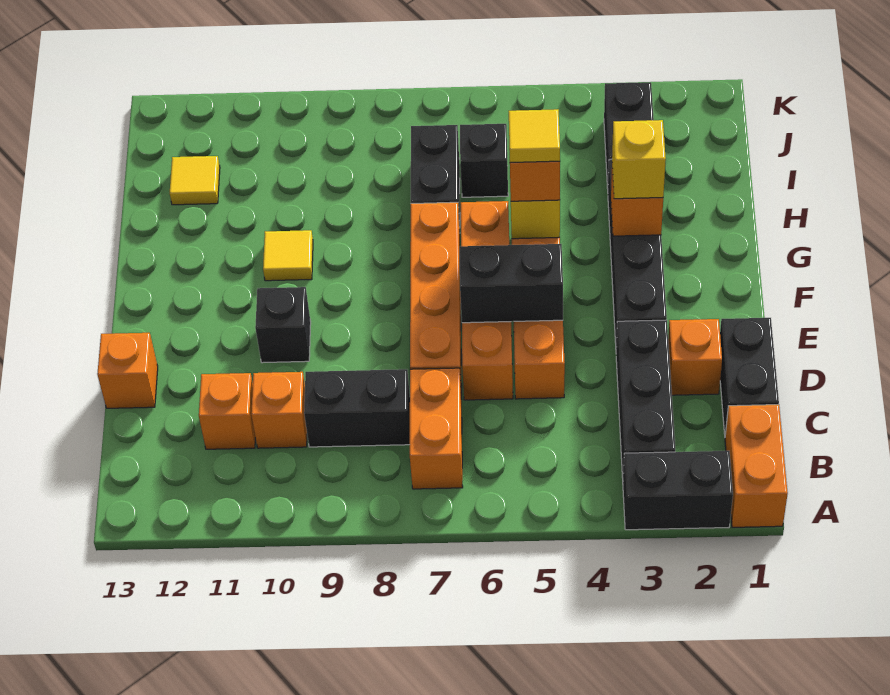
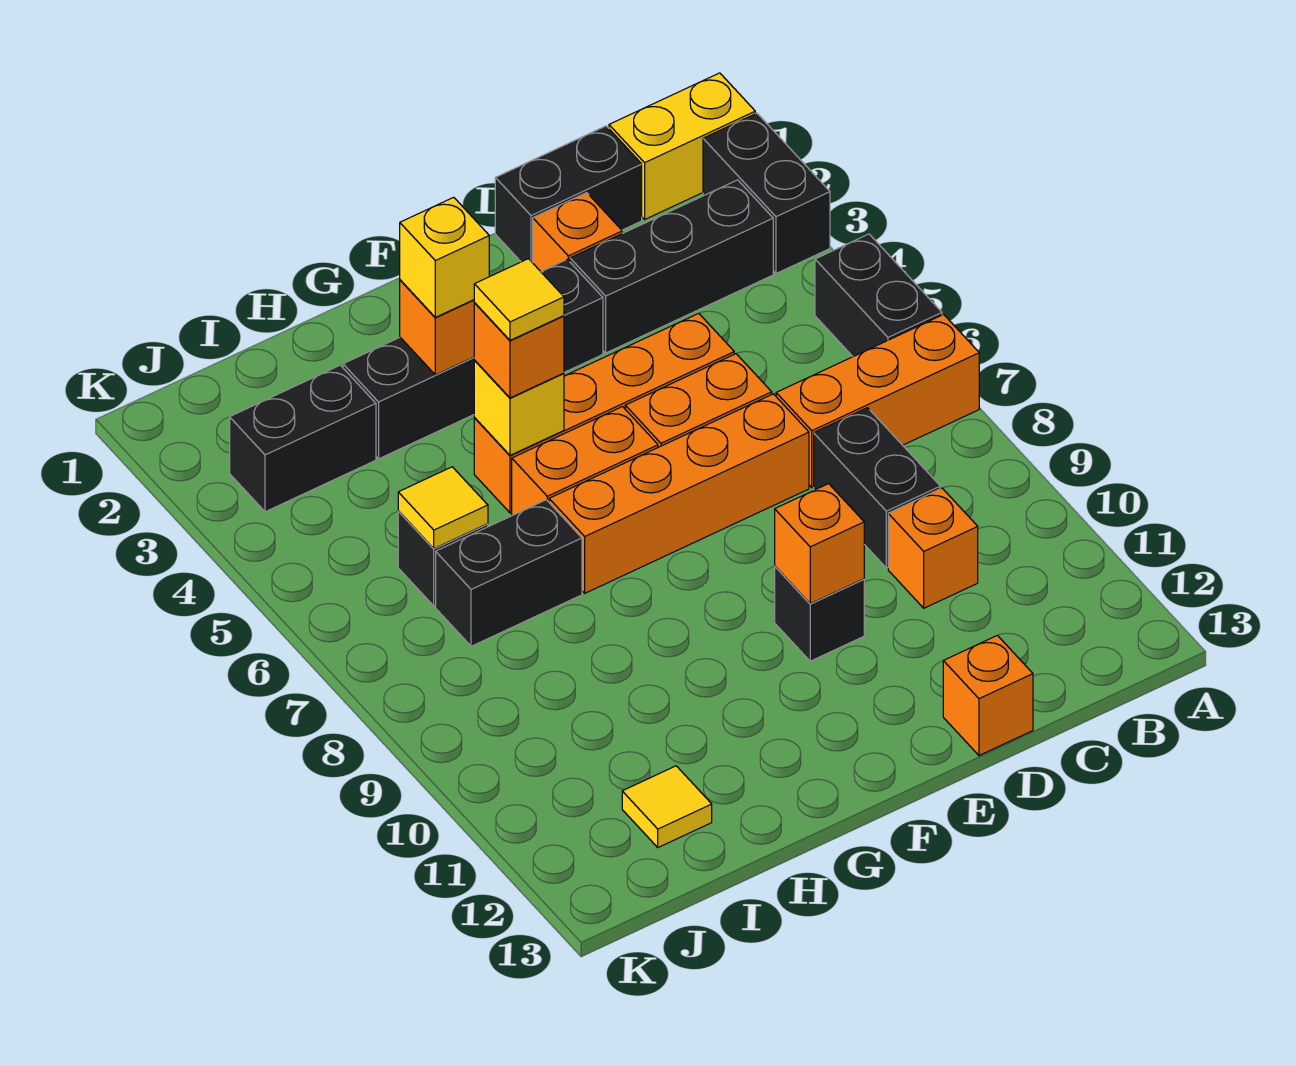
orange brick A1:B1 level 1 -> yellow brick A1:B1 level 1
orange brick B7:C7 level 1 -> orange brick A7:C7 level 1
orange brick C11 level 1 -> orange brick E10 level 2
black brick E5:E6 level 2 -> black brick A5:A6 level 1
yellow tile G10 level 1 -> yellow tile I6 level 2

